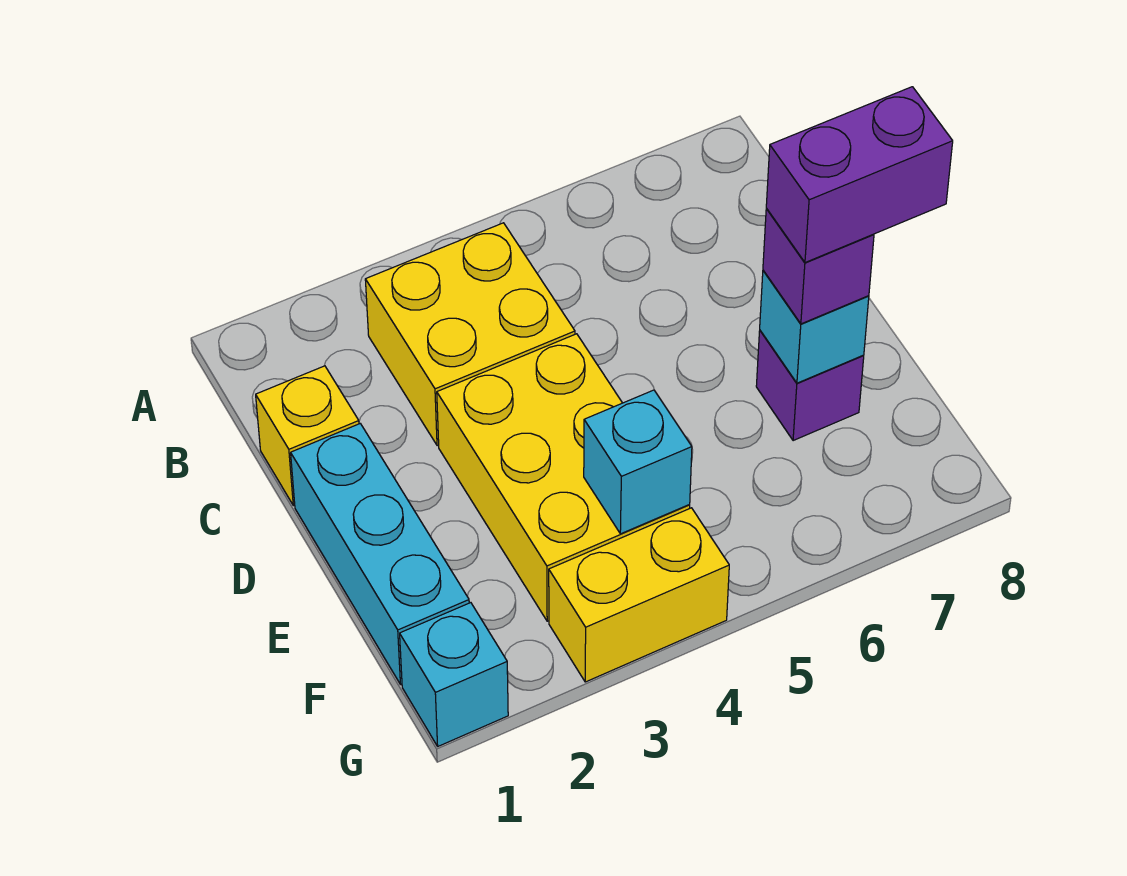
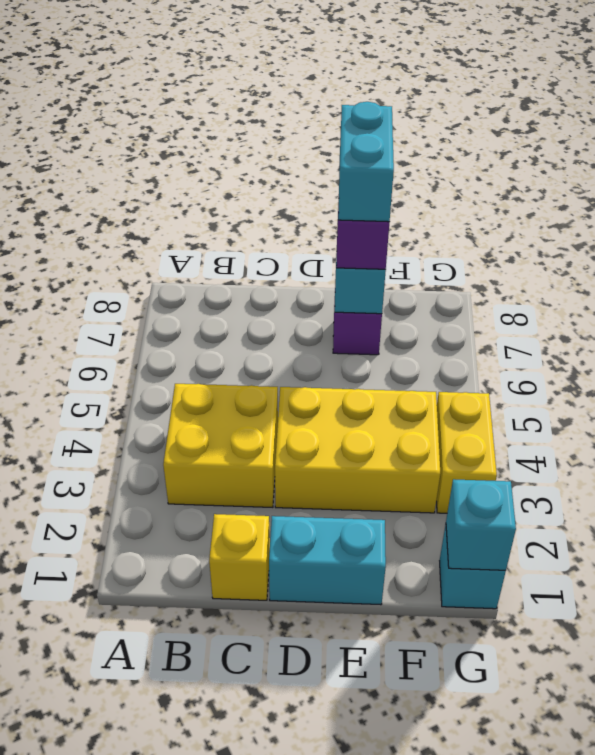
cyan brick D1:F1 level 1 -> cyan brick D1:E1 level 1
purple brick E7:E8 level 4 -> cyan brick E7:E8 level 4
cyan brick F4 level 2 -> cyan brick G1 level 2

